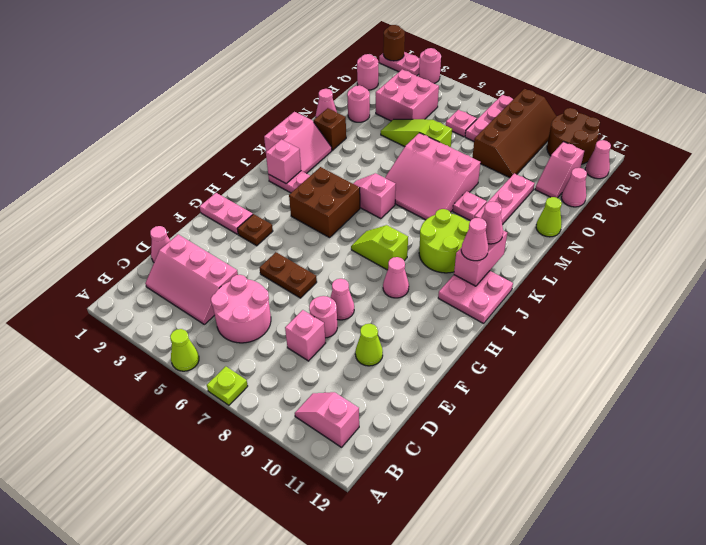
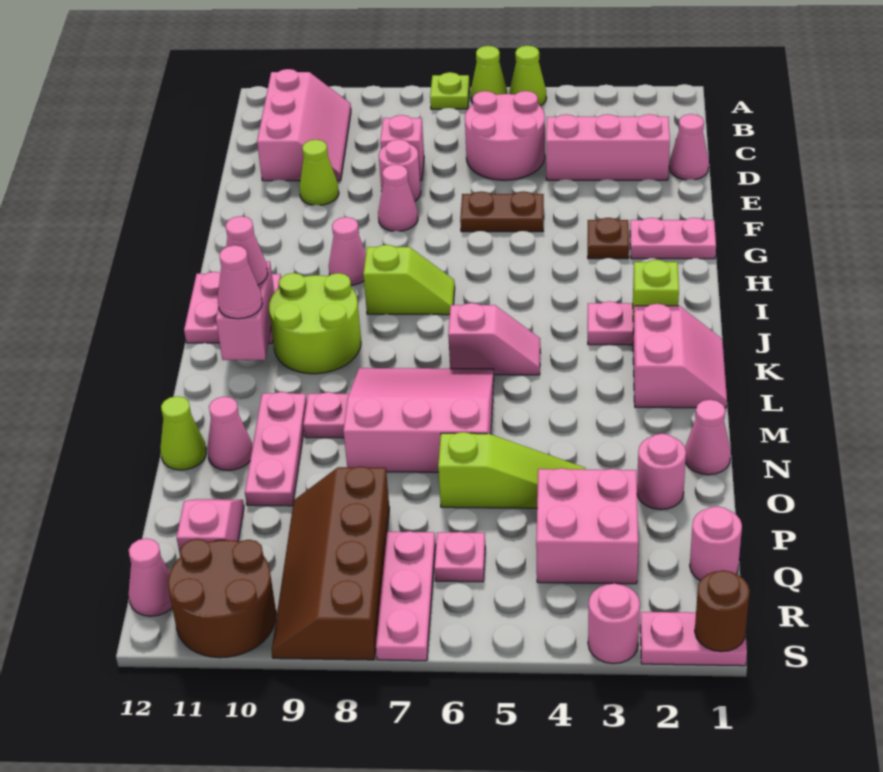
none -> lime cone A6 level 1
pink slope B10:B11 level 1 top 11 -> pink slope B10:D11 level 1 top 11
brown brick I4:J5 level 1 -> none
pink brick J2 level 2 -> lime brick J2 level 2
pink slope K1:L2 level 1 top 1 -> pink slope K1:L2 level 1 top 2
brown brick M2 level 1 -> none
pink cone P12 level 1 -> pink cone N11 level 1

